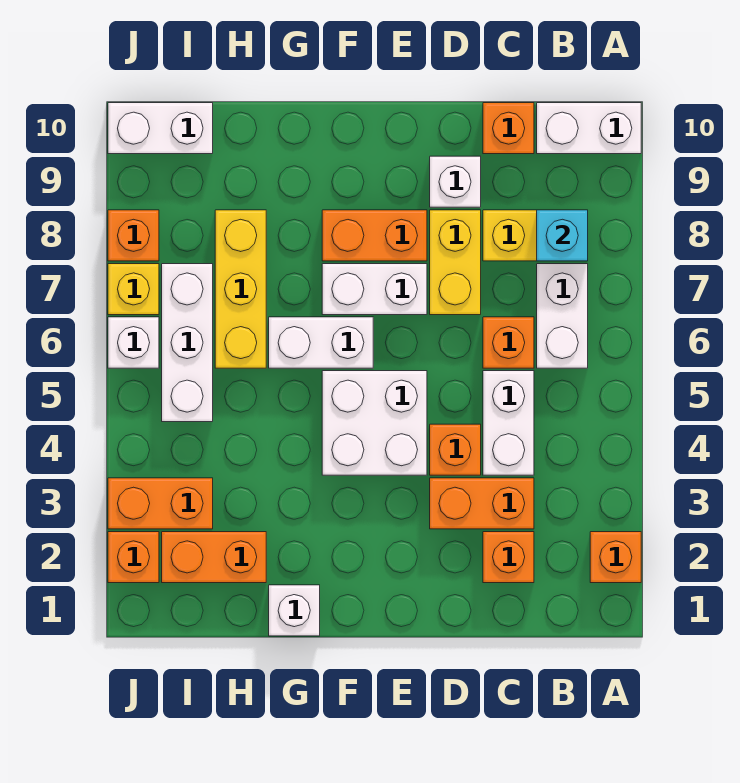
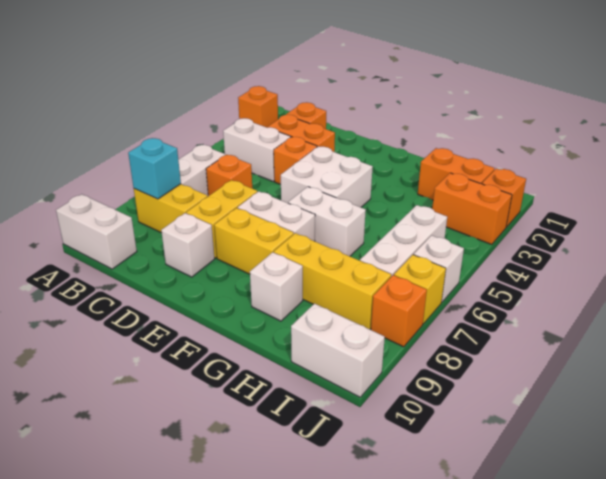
white brick C4:C5 level 1 -> white brick B4:C4 level 1
orange brick C10 level 1 -> none
orange brick E8:F8 level 1 -> yellow brick E8:F8 level 1
white brick G1 level 1 -> white brick G9 level 1
yellow brick H6:H8 level 1 -> yellow brick G8:I8 level 1

